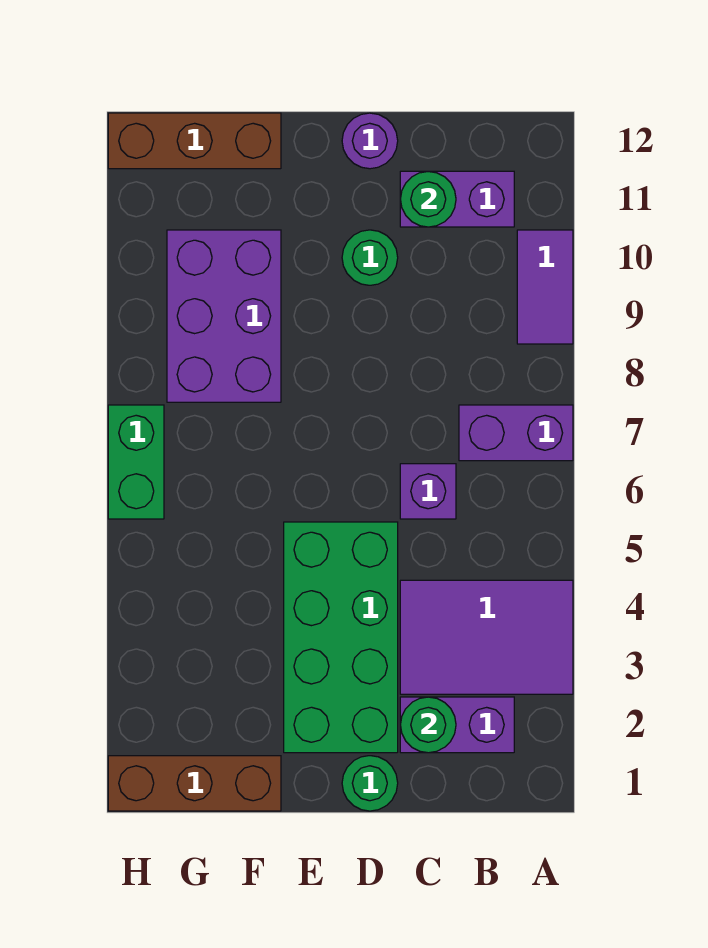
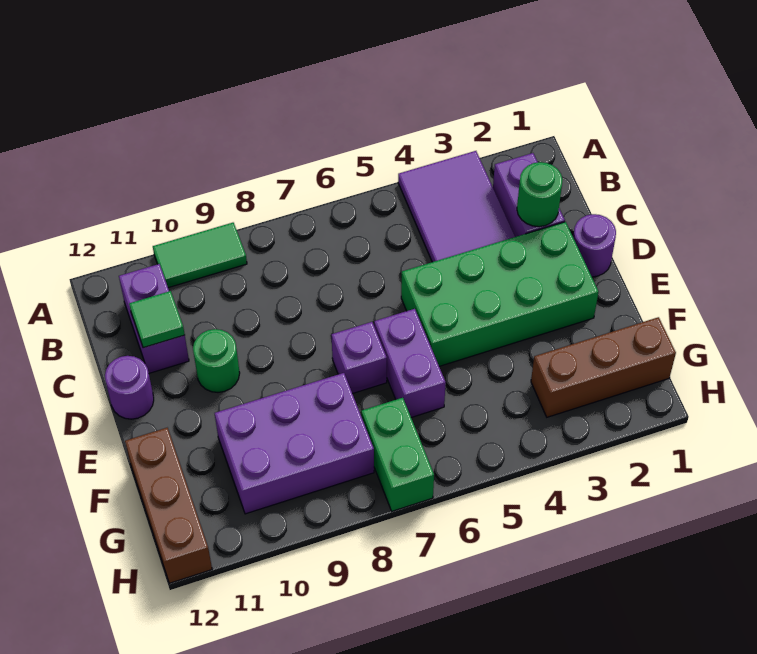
purple brick A7:B7 level 1 -> purple brick E6:F6 level 1
purple tile A9:A10 level 1 -> green tile A9:A10 level 1
purple brick C6 level 1 -> purple brick E7 level 1
green round brick C11 level 2 -> green tile C11 level 2
green round brick D1 level 1 -> purple round brick D1 level 1
brown brick F1:H1 level 1 -> brown brick G1:G3 level 1
green brick H6:H7 level 1 -> green brick G7:H7 level 1

